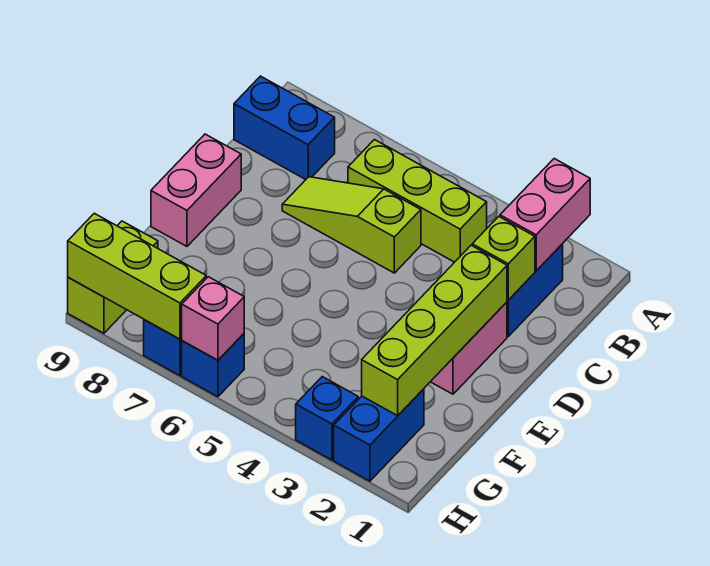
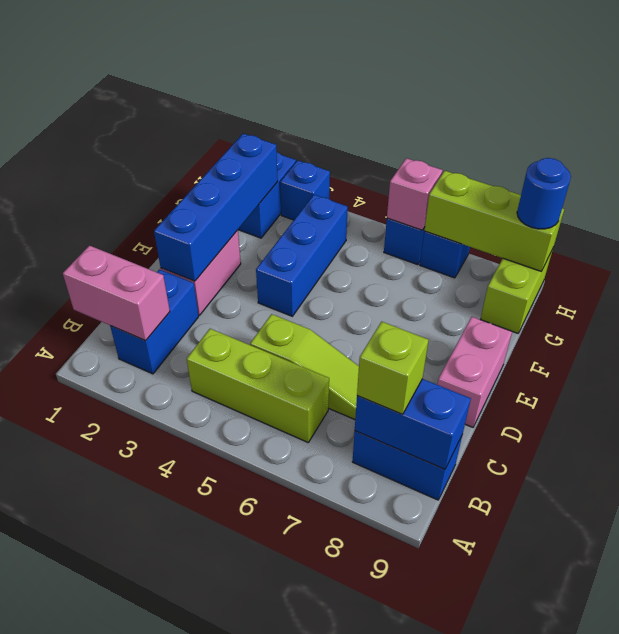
pink brick A2:B2 level 2 -> pink brick B1:B2 level 2
none -> blue brick B8:B9 level 2
lime brick C2 level 2 -> lime brick B8 level 3
lime brick D2:G2 level 2 -> blue brick D2:G2 level 2
none -> blue brick E4:G4 level 1
none -> blue round brick H9 level 3

